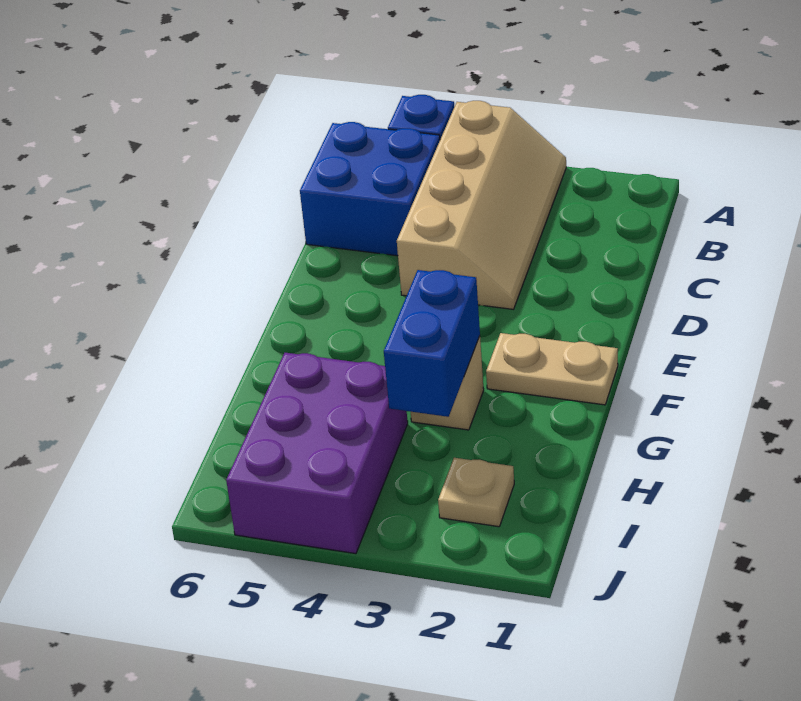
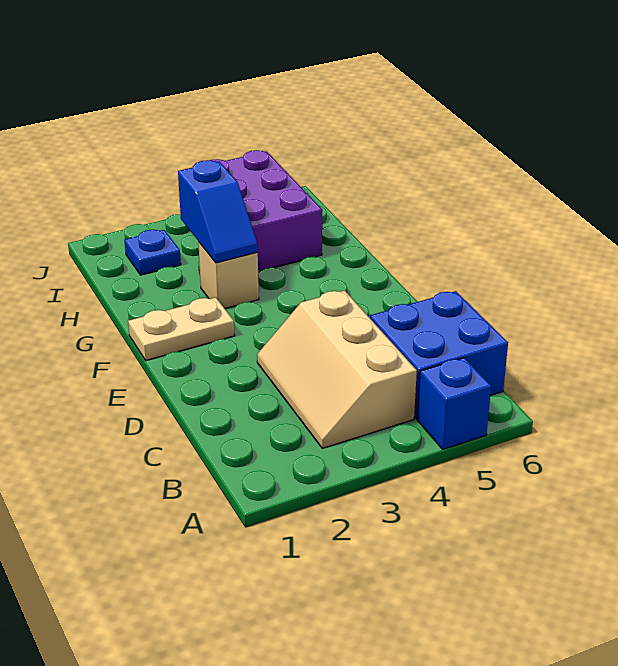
tan slope A3:D4 level 1 top 4 -> tan slope B3:D4 level 1 top 4
blue brick G3:H3 level 2 -> blue slope G3:H3 level 2 top H
tan plate I2 level 1 -> blue plate I2 level 1

